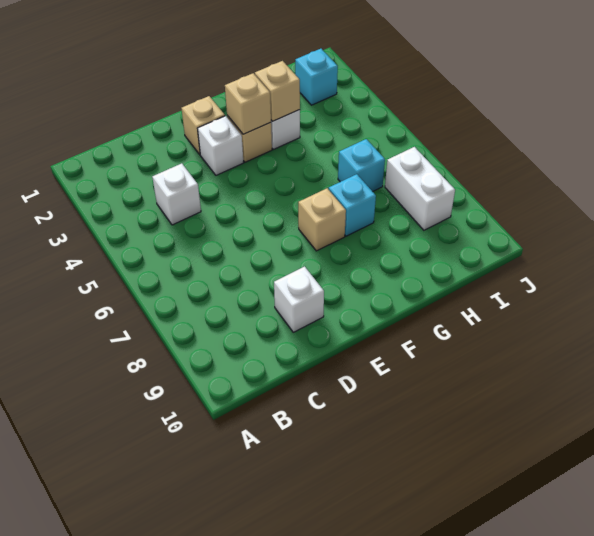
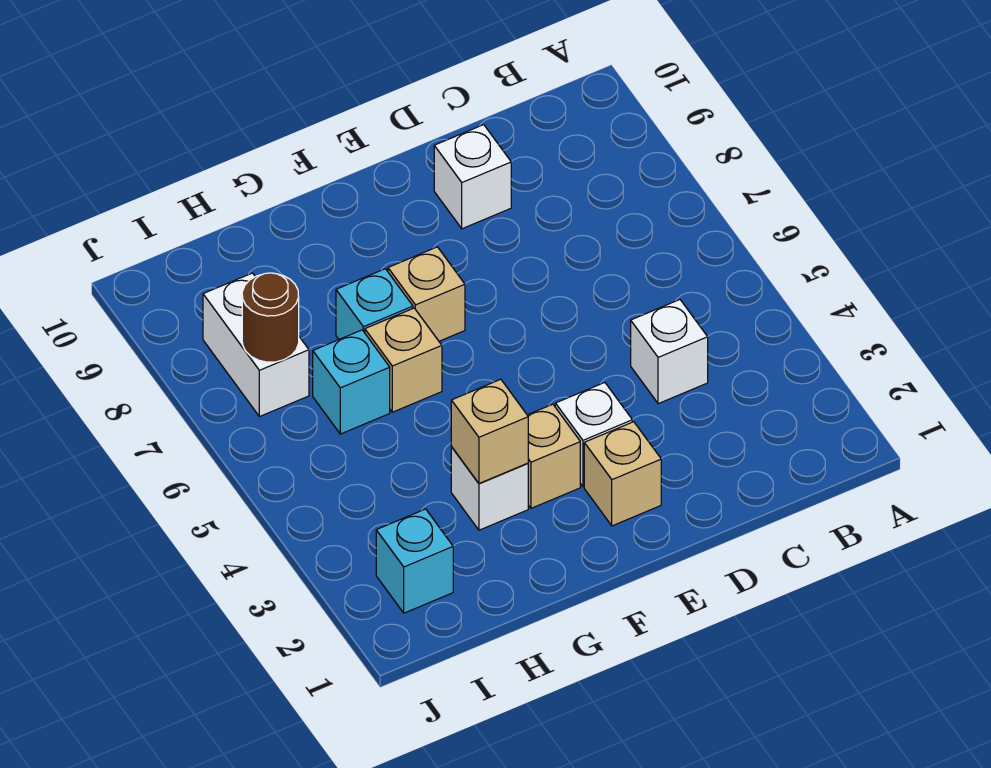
tan brick F3 level 2 -> tan brick G6 level 1
none -> brown round brick I7 level 2

